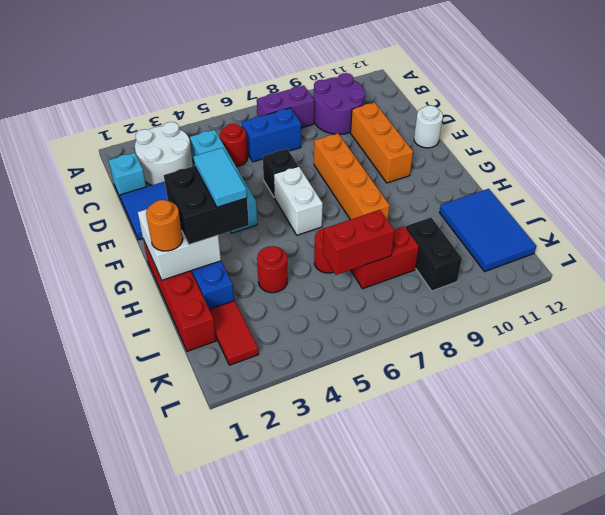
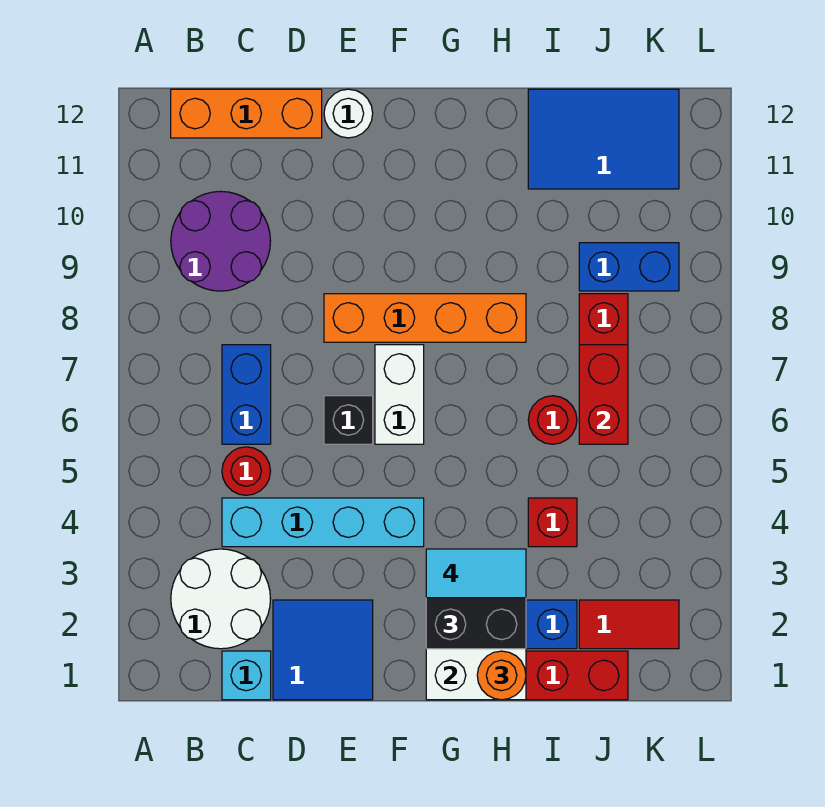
purple brick B7:B8 level 1 -> none
orange brick D10:F10 level 1 -> orange brick B12:D12 level 1
white brick F6:G6 level 1 -> white brick F6:F7 level 1
red round brick I4 level 1 -> red brick I4 level 1
black brick J9:K9 level 1 -> blue brick J9:K9 level 1

